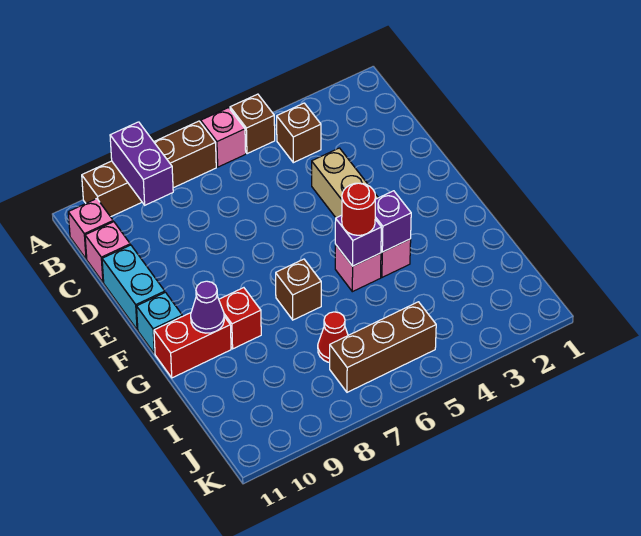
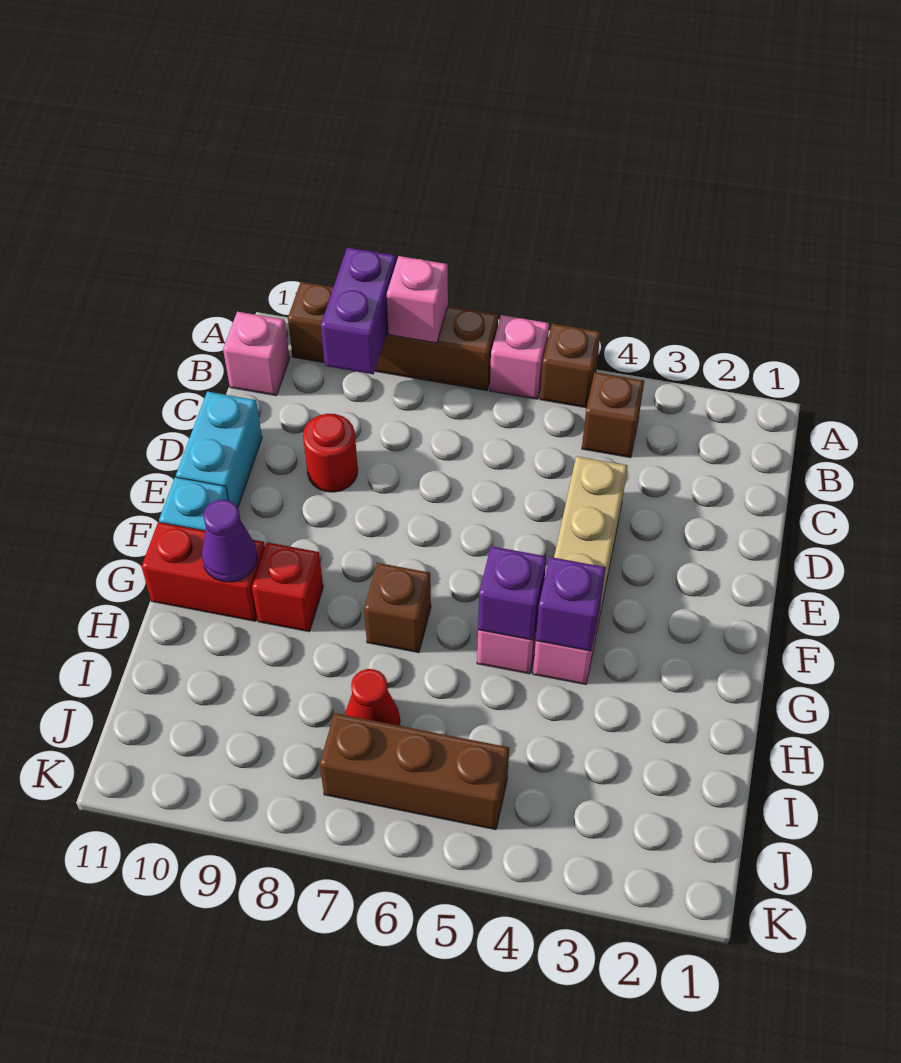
pink brick C11 level 1 -> pink brick A8 level 2
red round brick G5 level 3 -> red round brick D9 level 1

